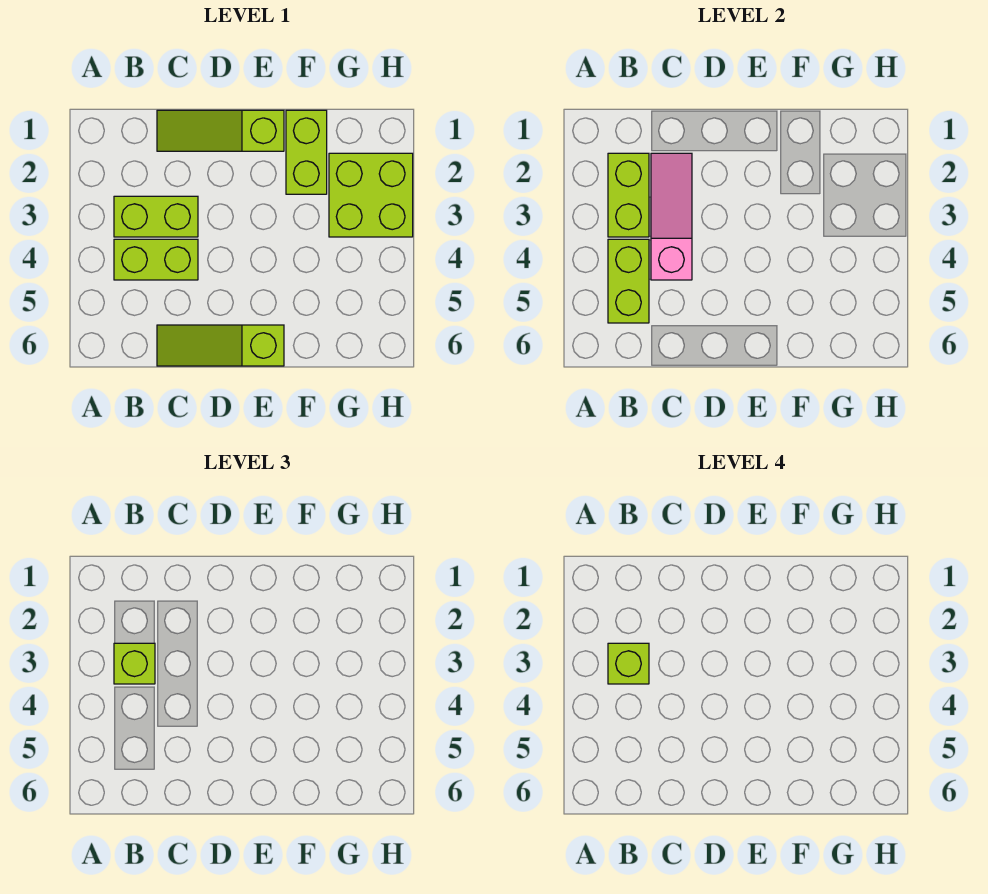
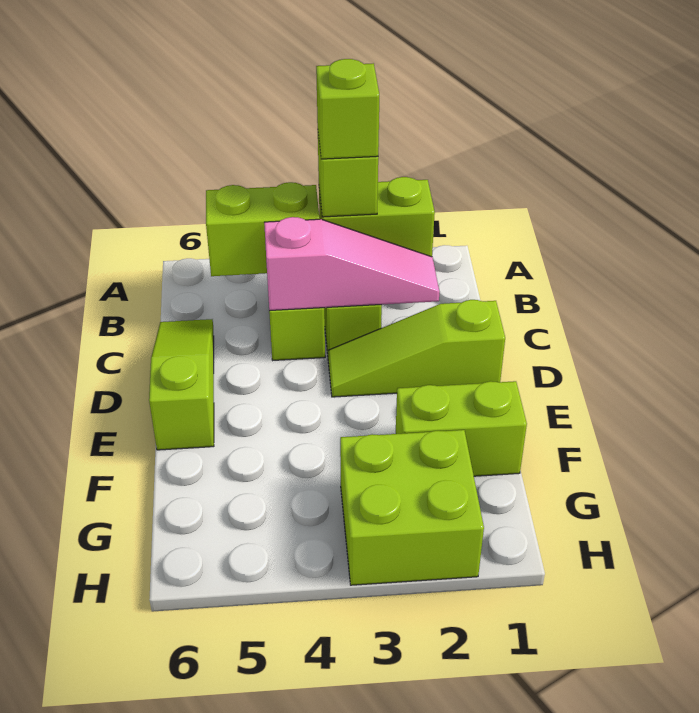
lime slope C1:E1 level 1 top E -> lime slope D1:D3 level 1 top 1

